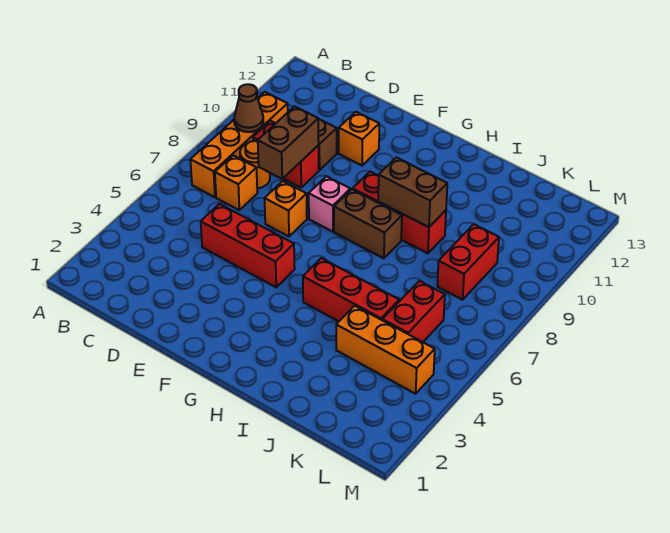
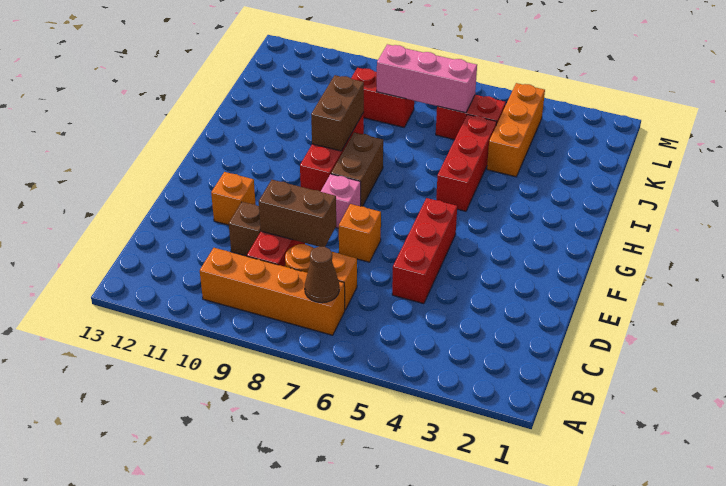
brown cone B9 level 2 -> brown cone B7 level 2
none -> pink brick K6:K8 level 2

